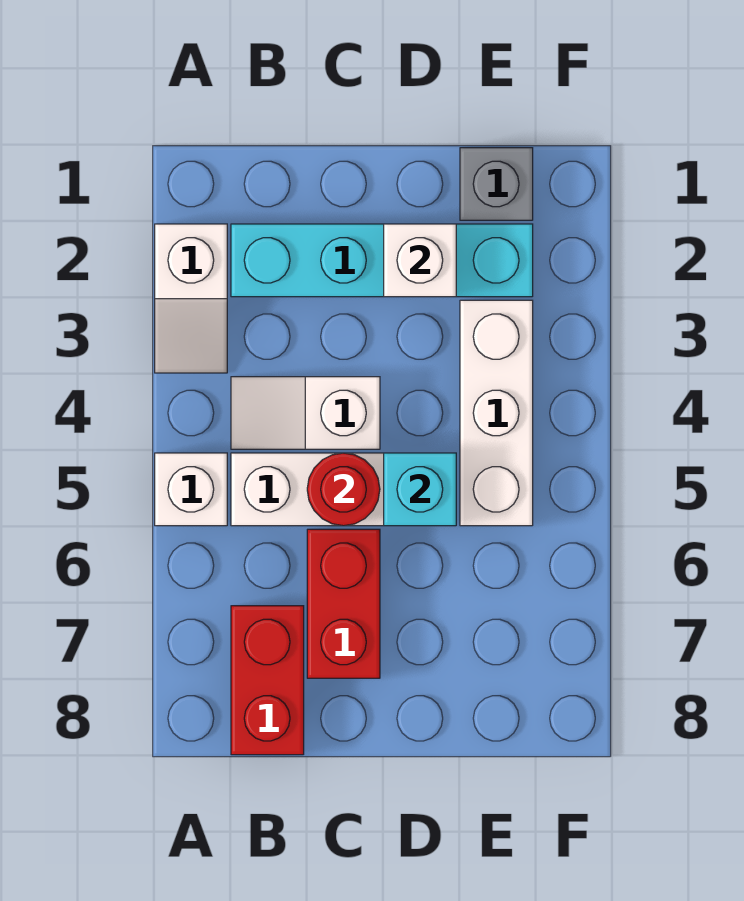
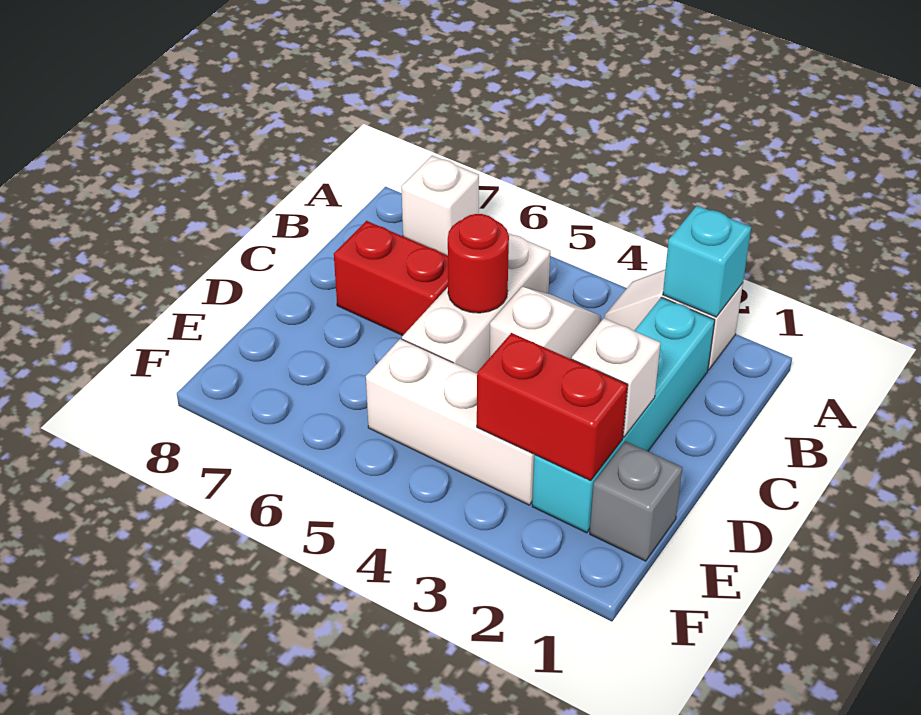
white brick A5 level 1 -> white brick A7 level 1
red brick B7:B8 level 1 -> red brick E2:E3 level 2
cyan brick D5 level 2 -> cyan brick A2 level 2

